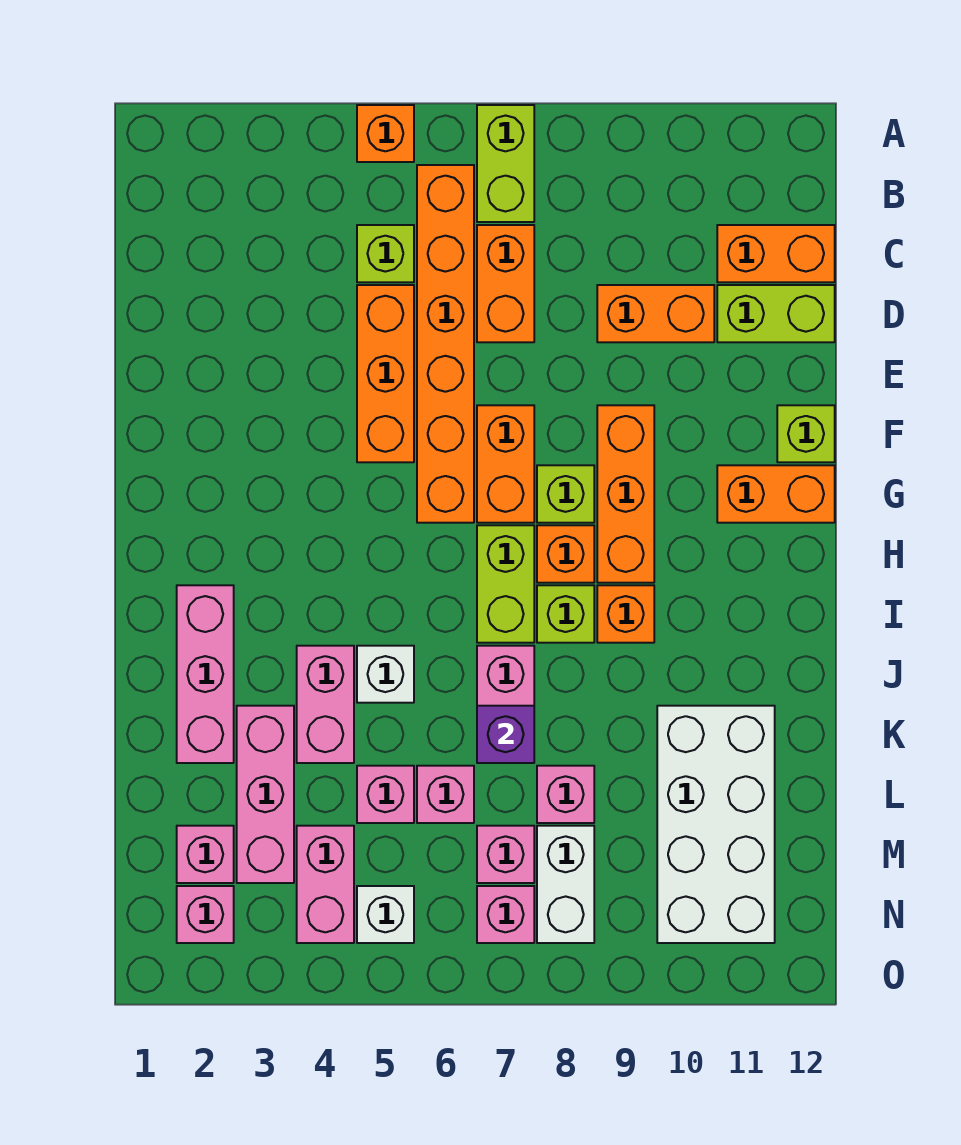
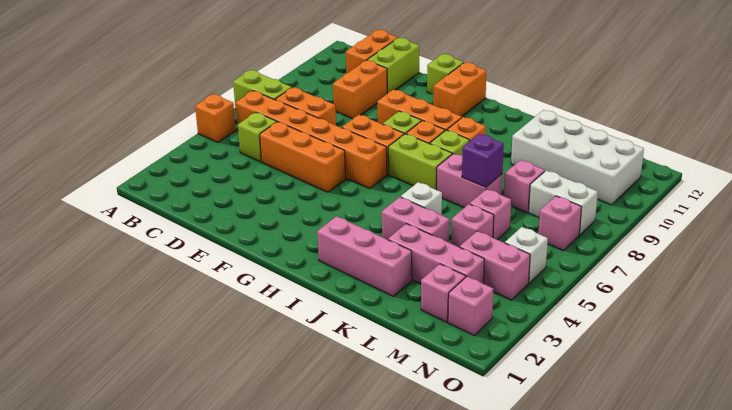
pink brick M7 level 1 -> none

